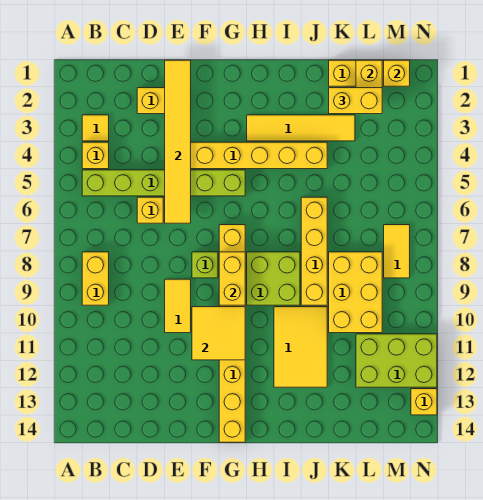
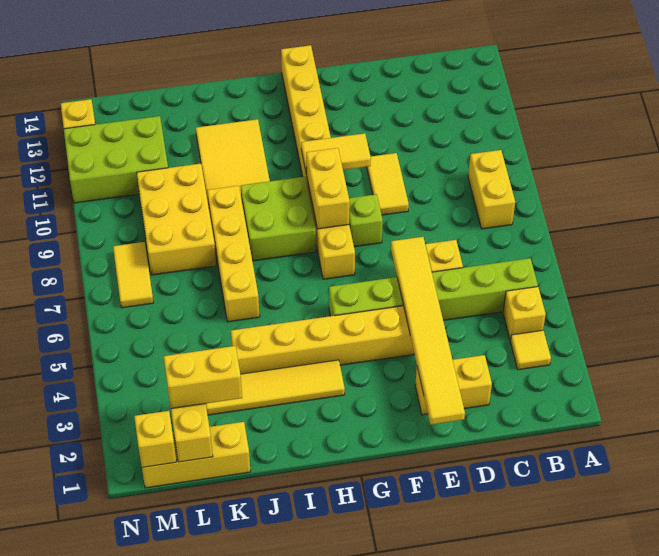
yellow tile F10:G11 level 2 -> yellow tile F10:G10 level 2

